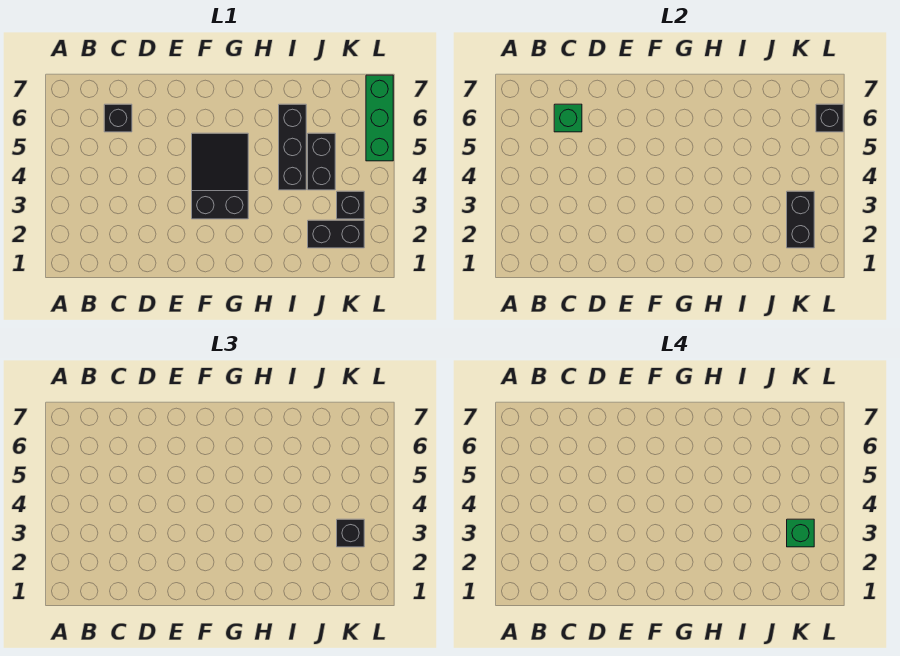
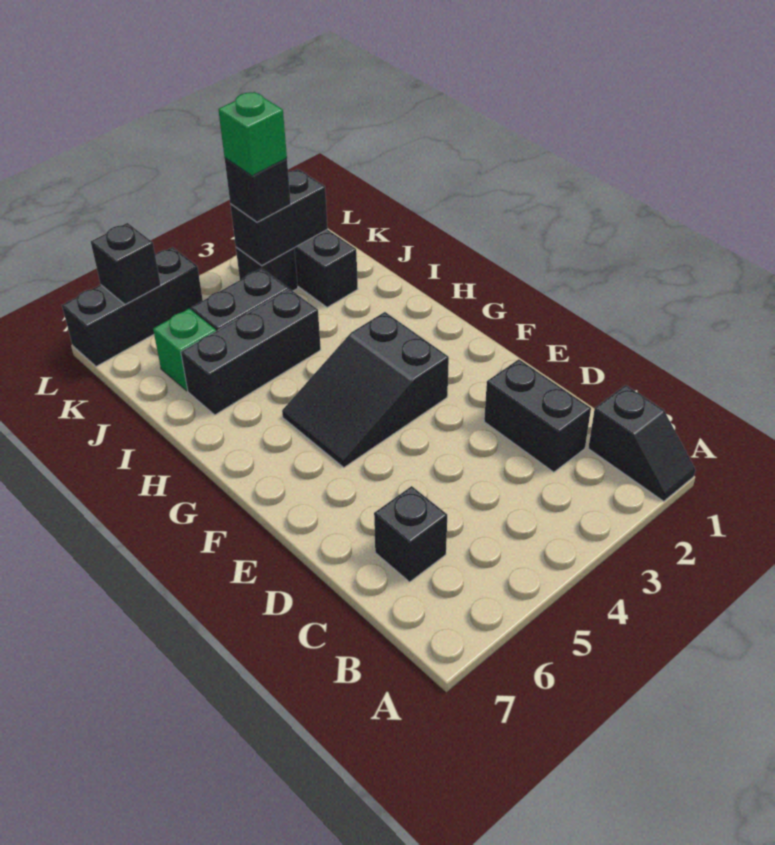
none -> black slope A1:B1 level 1 top B
none -> black brick C2:D2 level 1
green brick C6 level 2 -> green brick J6 level 1
green brick L5:L7 level 1 -> black brick L5:L7 level 1

